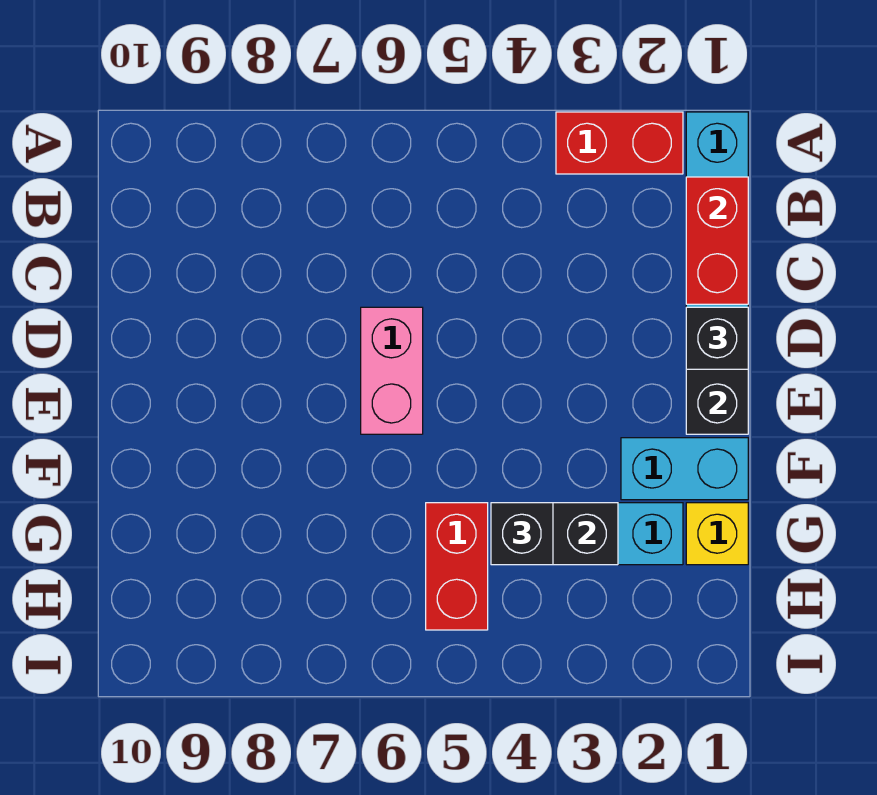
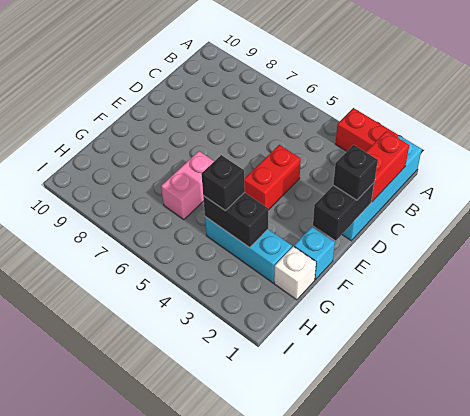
pink brick D6:E6 level 1 -> pink brick F6:G6 level 1
cyan brick F1:F2 level 1 -> cyan brick F1 level 1
yellow brick G1 level 1 -> white brick G1 level 1
red brick G5:H5 level 1 -> red brick D4:E4 level 1

